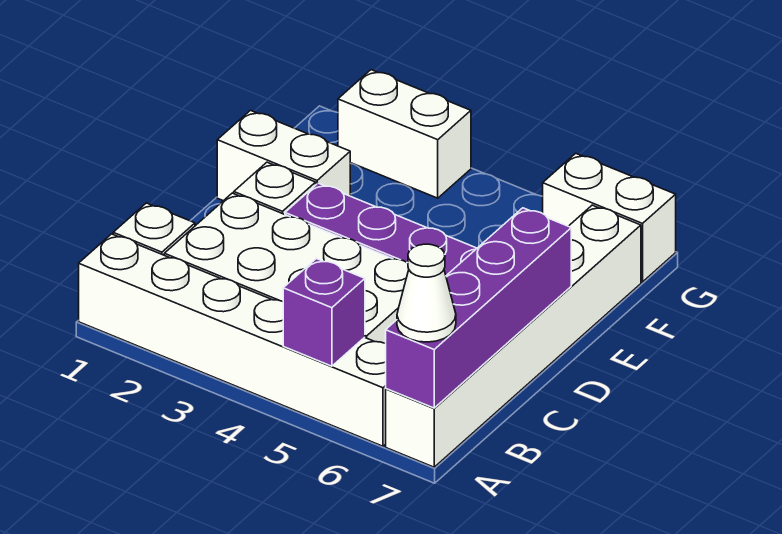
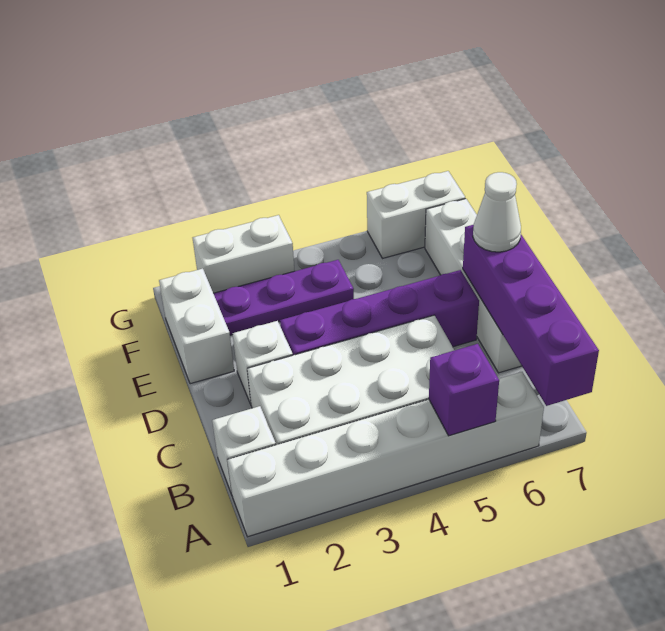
white brick A7:F7 level 1 -> white brick C7:F7 level 1
white cone A7 level 3 -> white cone D7 level 3
white brick E1:E2 level 1 -> white brick E1:F1 level 1
none -> purple plate F2:F4 level 1

